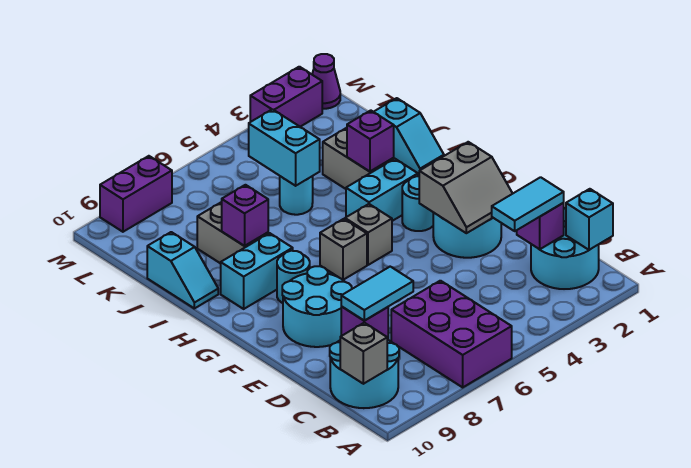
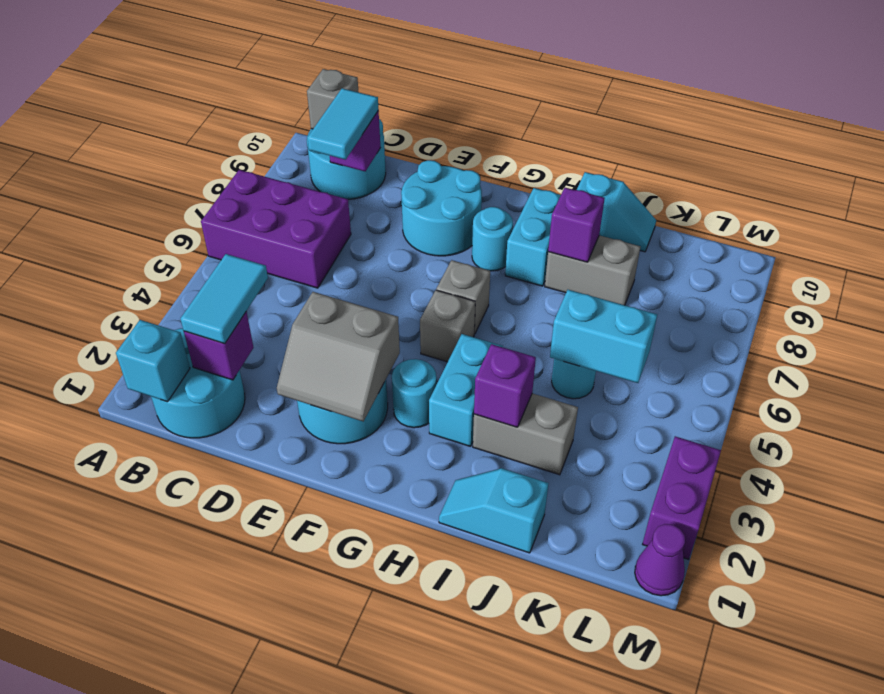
grey slope E2:F3 level 2 top F -> grey slope E2:F3 level 2 top 3
cyan slope I10:J10 level 1 top J -> cyan slope I10:J10 level 1 top I
purple brick M8:M9 level 1 -> none

